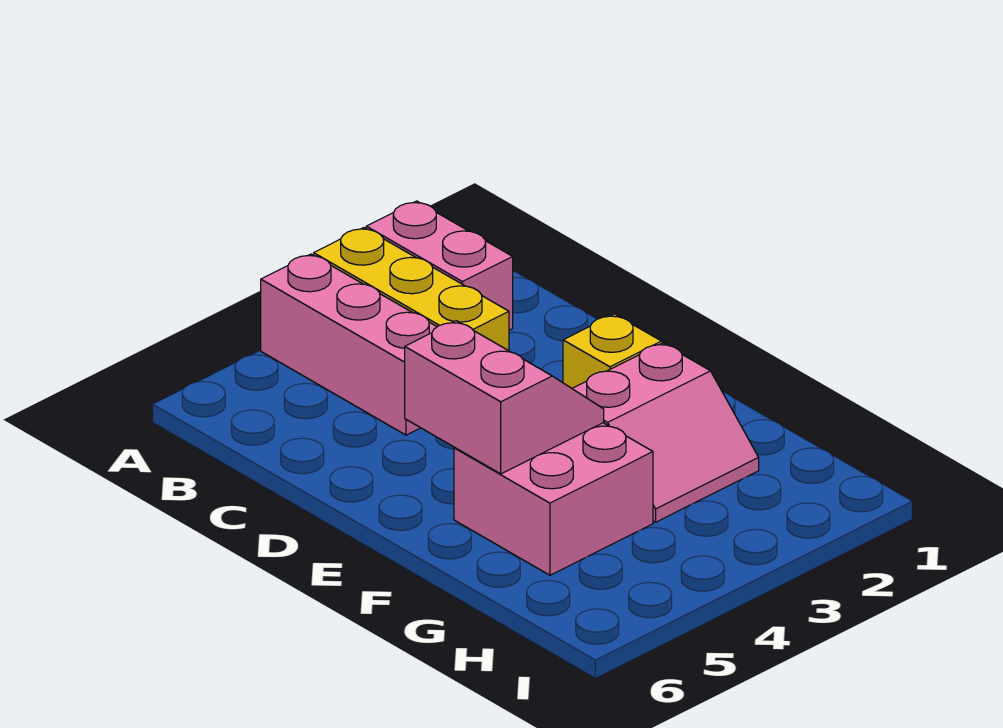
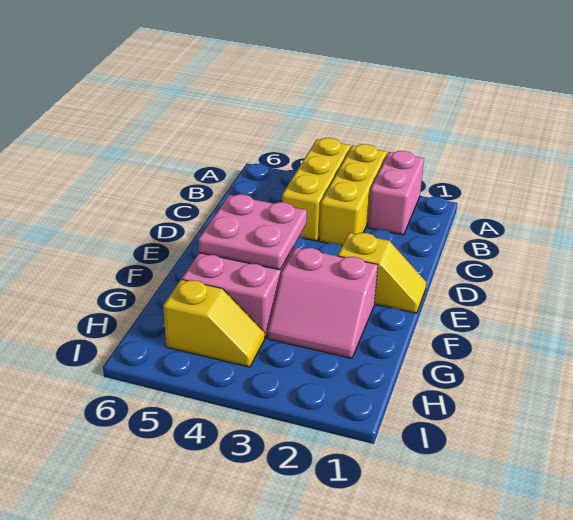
pink brick A4:C4 level 1 -> yellow brick A4:C4 level 1
pink slope E4:F5 level 2 top 5 -> pink plate E4:F5 level 2
none -> yellow slope H4:H5 level 1 top 5

